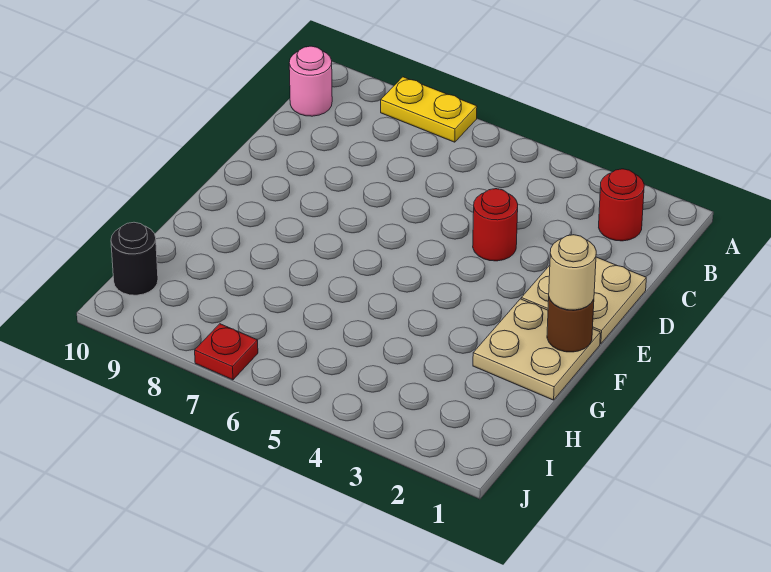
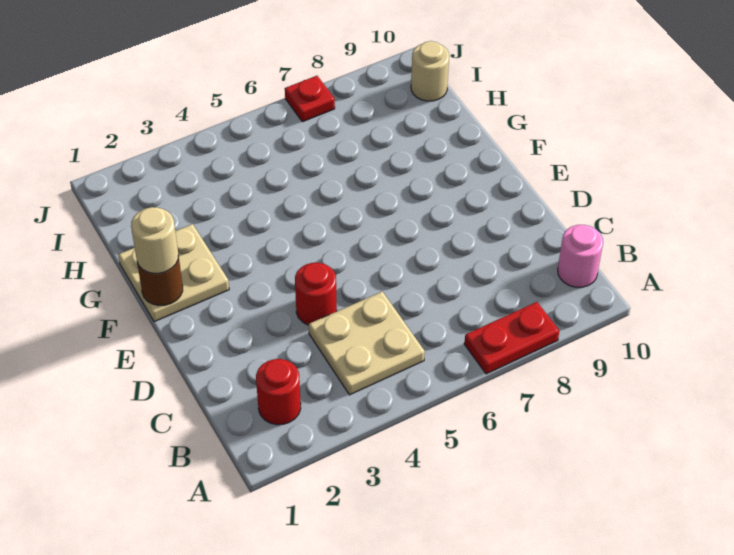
yellow plate A7:A8 level 1 -> red plate A7:A8 level 1
tan plate D1:E2 level 1 -> tan plate B4:C5 level 1
black round brick I10 level 1 -> tan round brick I10 level 1

